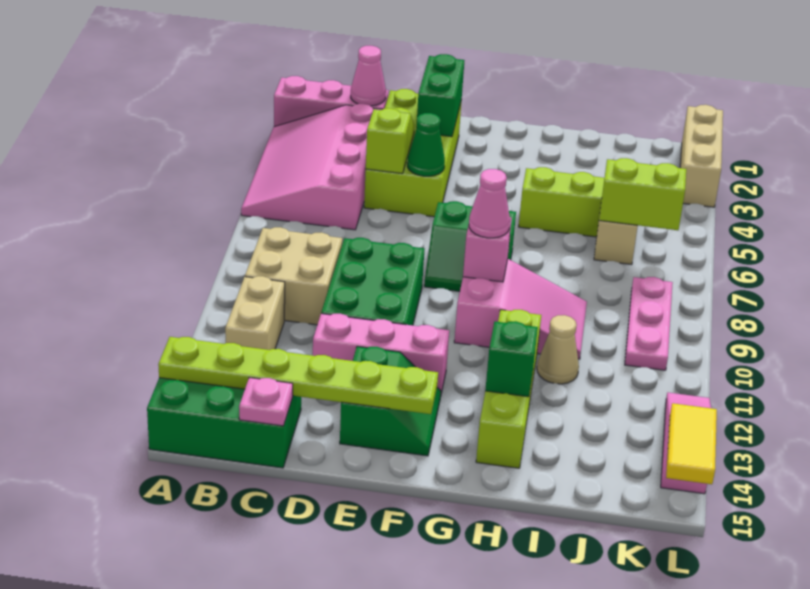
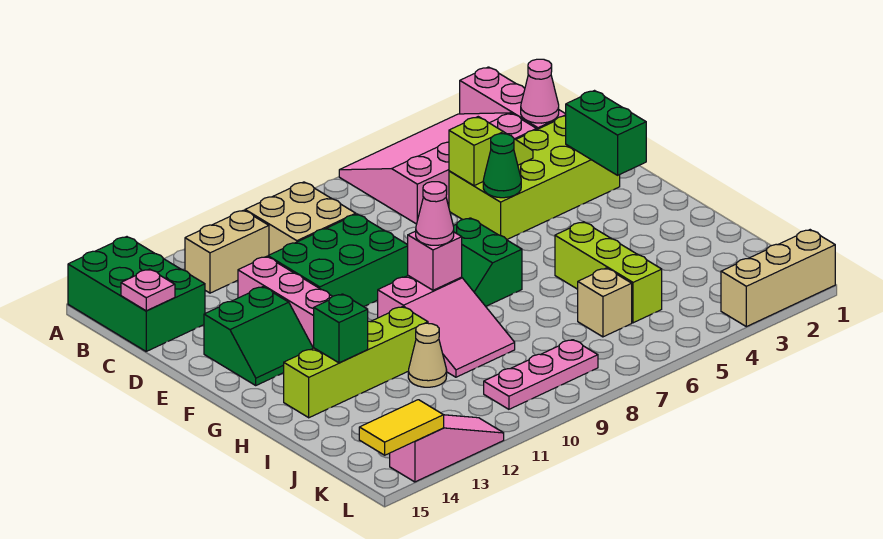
lime plate A14:F14 level 2 -> none
green brick E2:E3 level 2 -> green brick E2:F2 level 2
lime brick J6:K6 level 2 -> none

